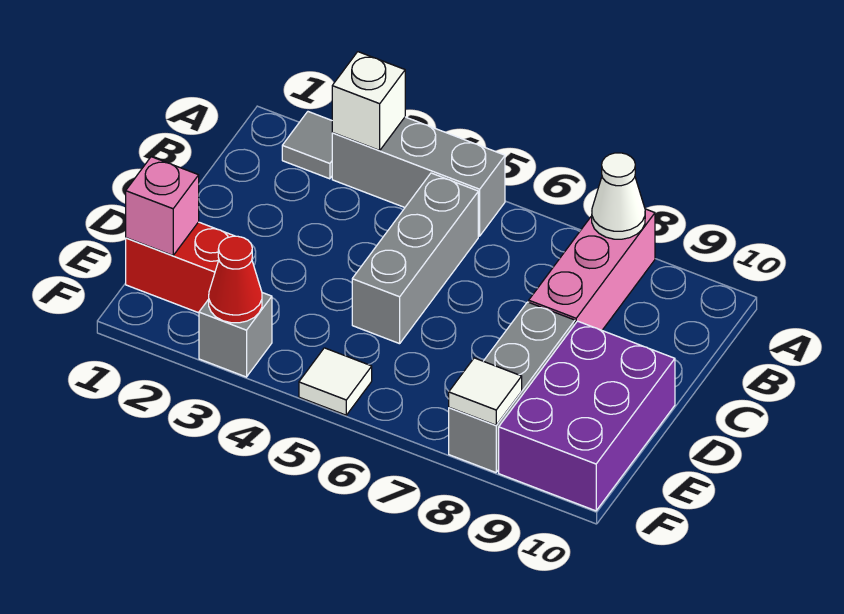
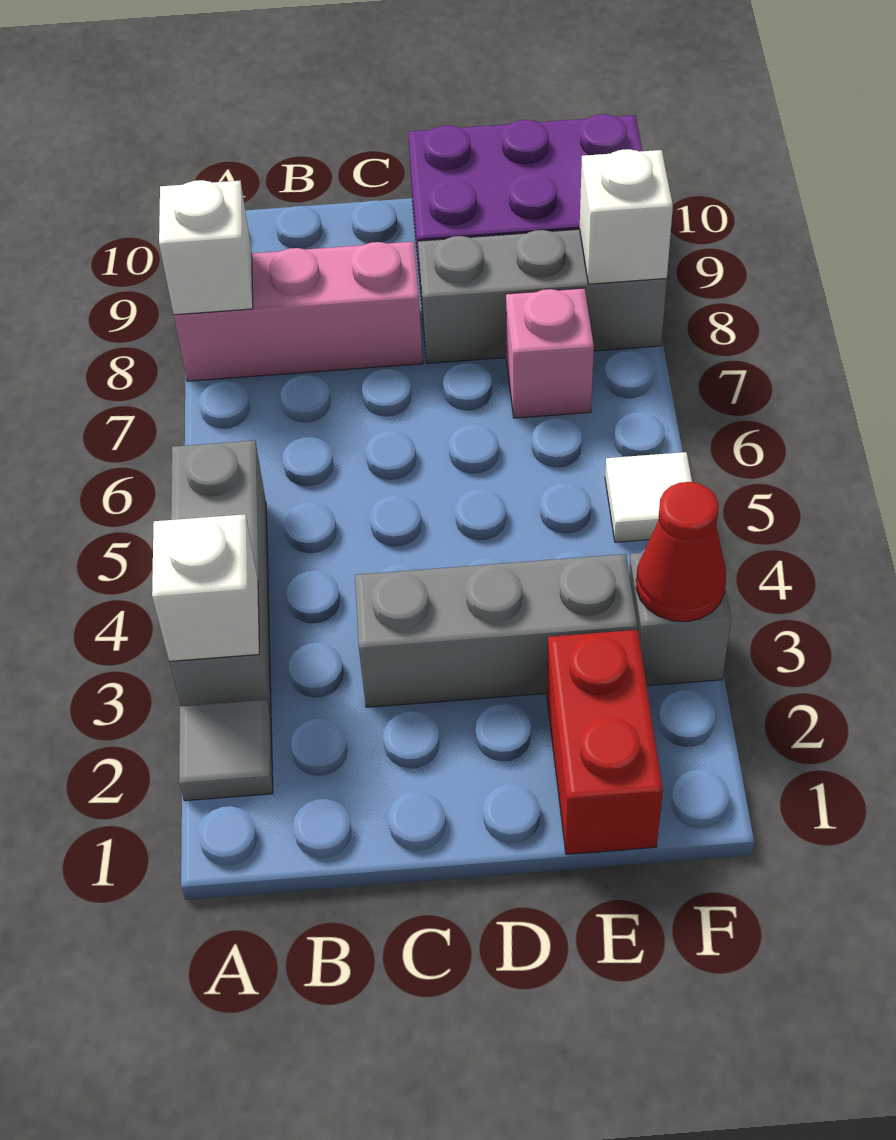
white cone A8 level 2 -> white brick A8 level 2
grey brick B5:D5 level 1 -> grey brick C3:E3 level 1
pink brick E1 level 2 -> pink brick E7 level 1
white tile F8 level 2 -> white brick F8 level 2

